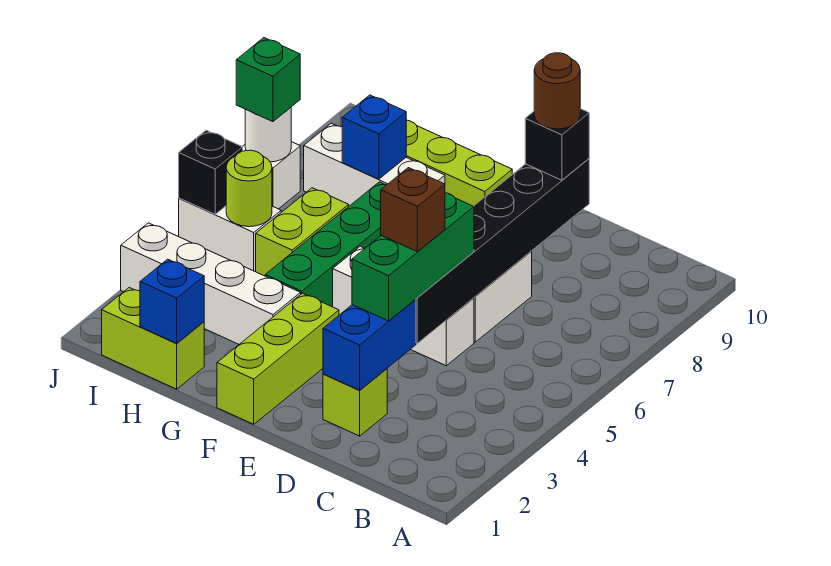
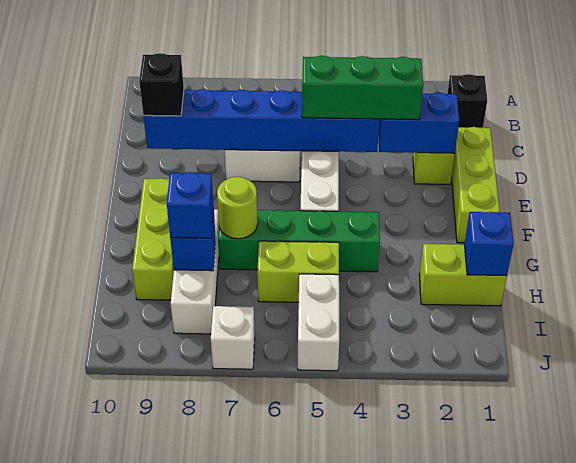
black brick D4:D9 level 2 -> blue brick D4:D9 level 2
brown brick D4 level 4 -> none
brown round brick D9 level 4 -> none
lime brick F1:F3 level 1 -> lime brick D1:F1 level 1
white brick G3:J3 level 1 -> none
lime brick H1:I1 level 1 -> lime brick H1:H2 level 1
none -> blue brick H8 level 3
lime round brick I5 level 2 -> lime round brick G7 level 2
black brick J5 level 2 -> black brick B1 level 1
white round brick J7 level 2 -> none
green brick J7 level 3 -> none

